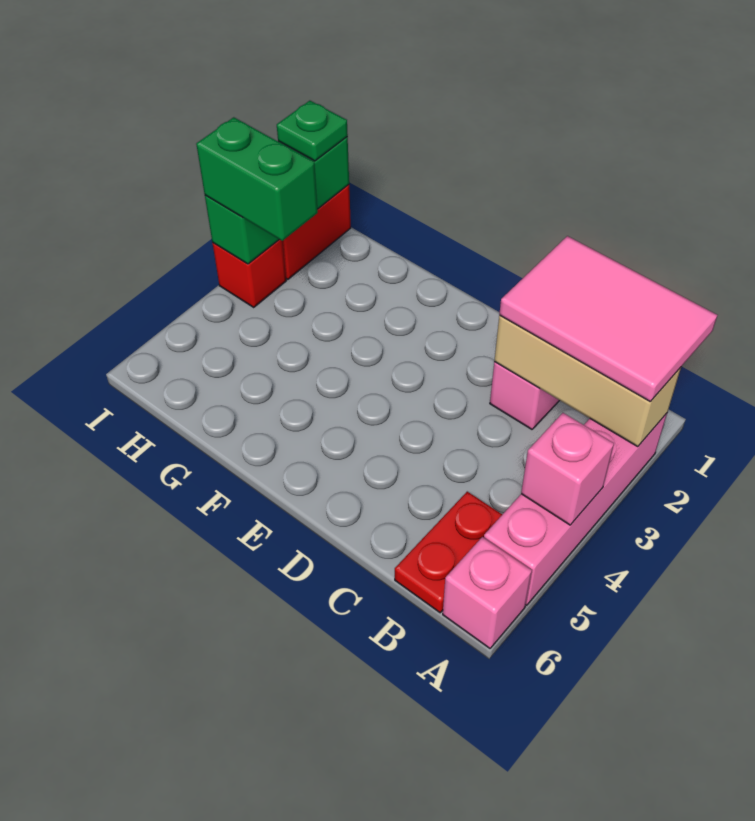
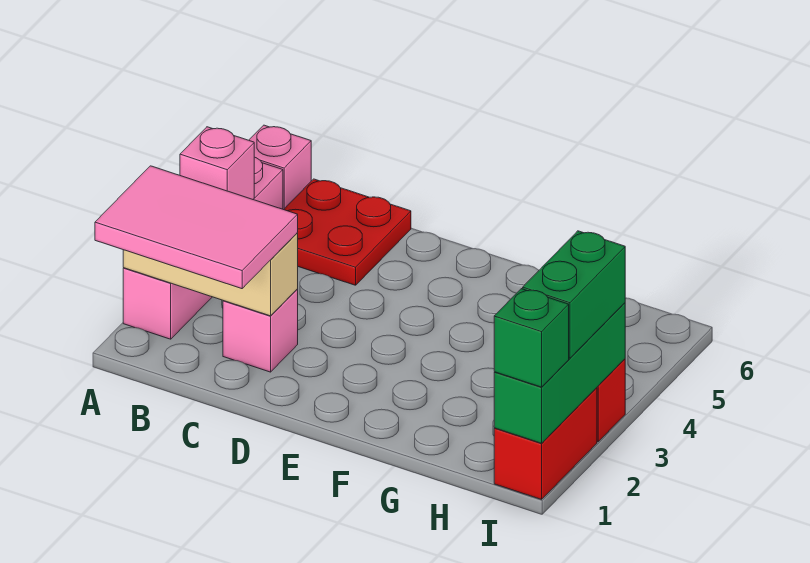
red plate B5:B6 level 1 -> red plate B5:C6 level 1
green brick H3:I3 level 3 -> green brick I2:I3 level 3
green plate I1 level 3 -> green brick I1 level 3

